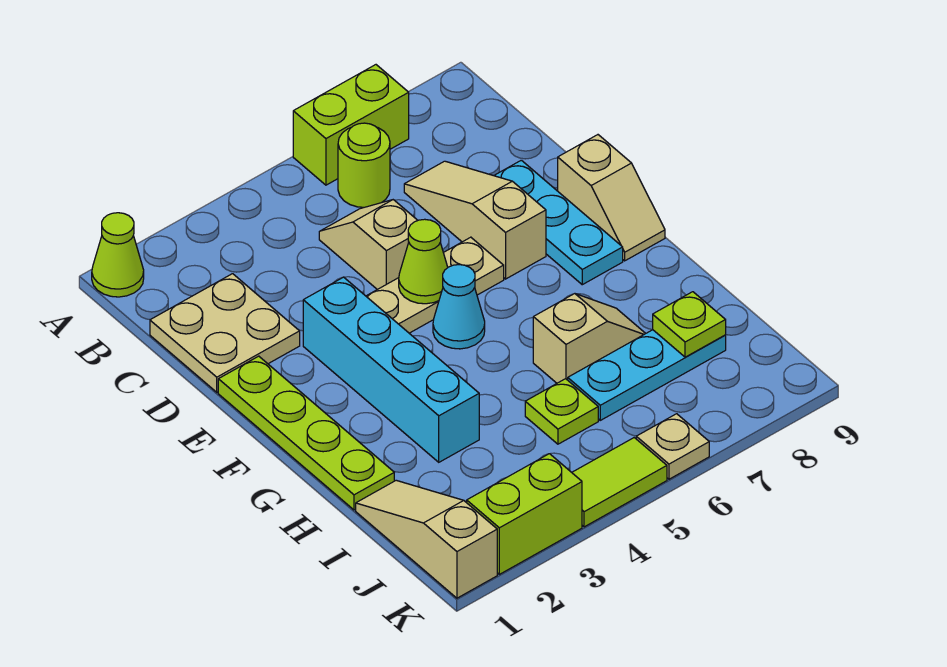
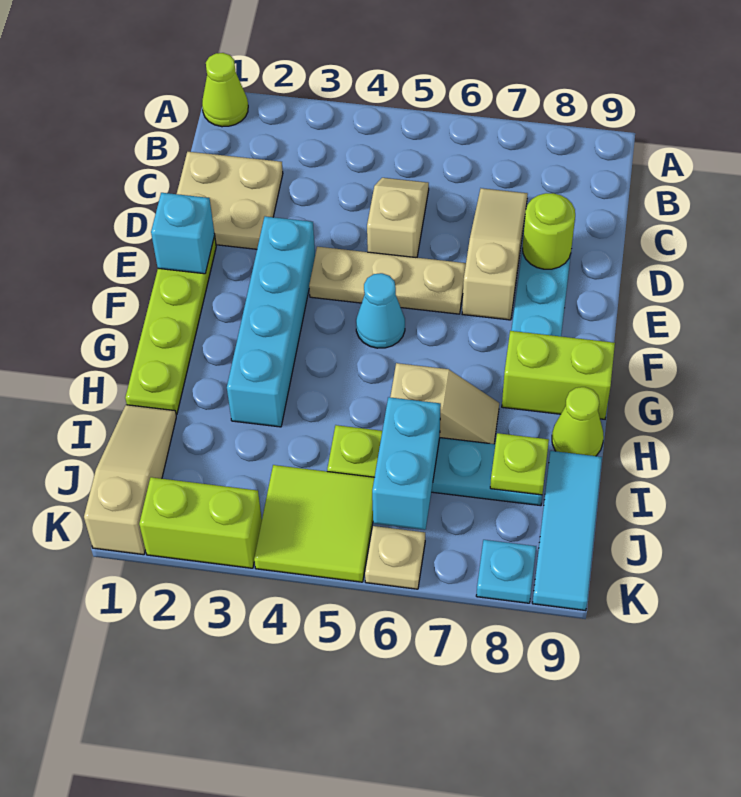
lime brick A6:A7 level 1 -> lime brick G8:G9 level 1
lime round brick B6 level 1 -> lime round brick D8 level 2
none -> cyan brick E1 level 2
lime cone E5 level 2 -> lime cone H9 level 1
tan slope E9:F9 level 1 top E -> none
none -> cyan brick I6:J6 level 2
none -> cyan tile I9:K9 level 1
lime tile K4:K5 level 1 -> lime tile J4:K5 level 1
none -> cyan plate K8 level 1

